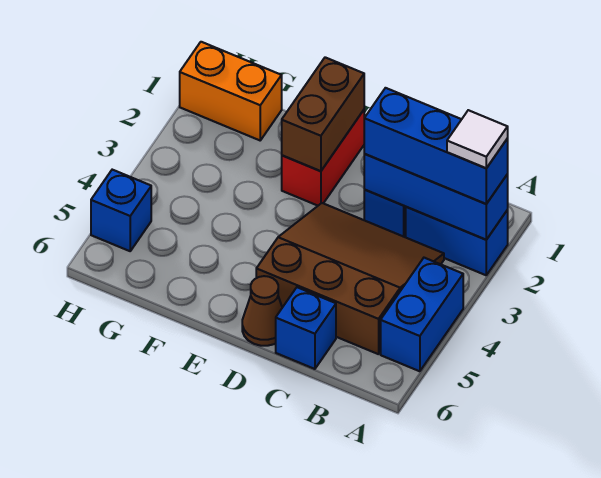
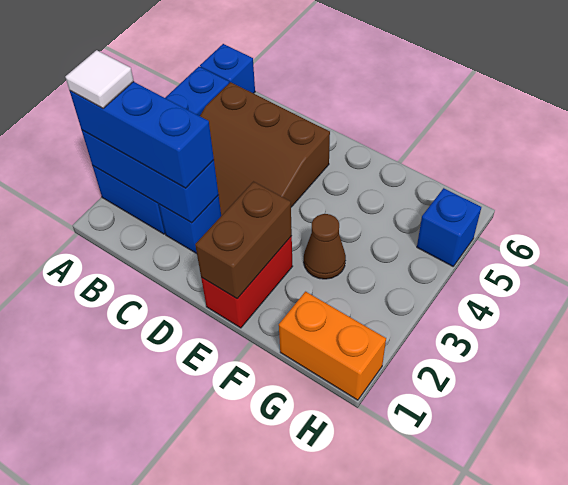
blue brick C6 level 1 -> blue brick A6 level 1
brown cone D6 level 1 -> brown cone F3 level 1

